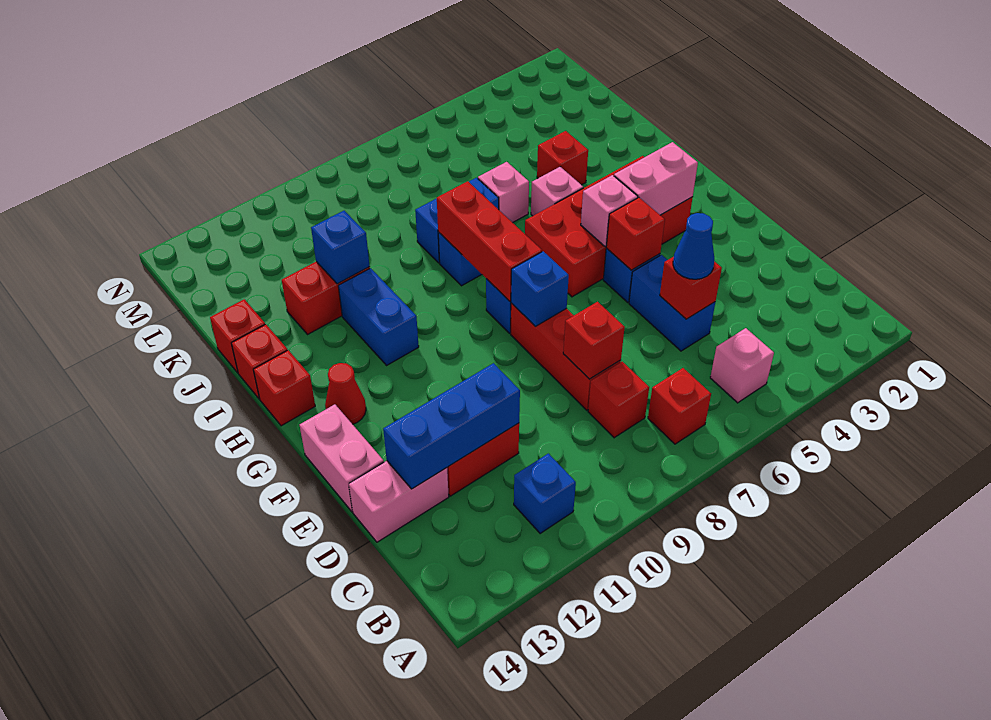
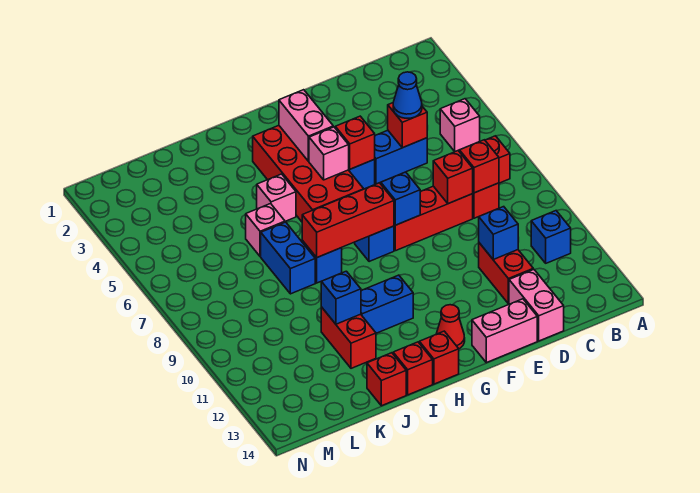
blue brick D11:D13 level 2 -> blue brick D11 level 2
red brick J4 level 1 -> red brick C8 level 2

